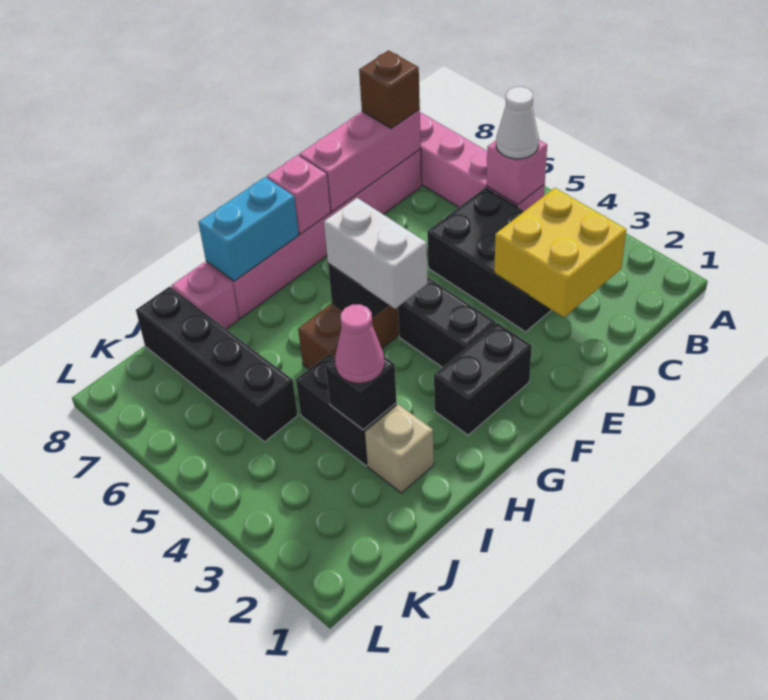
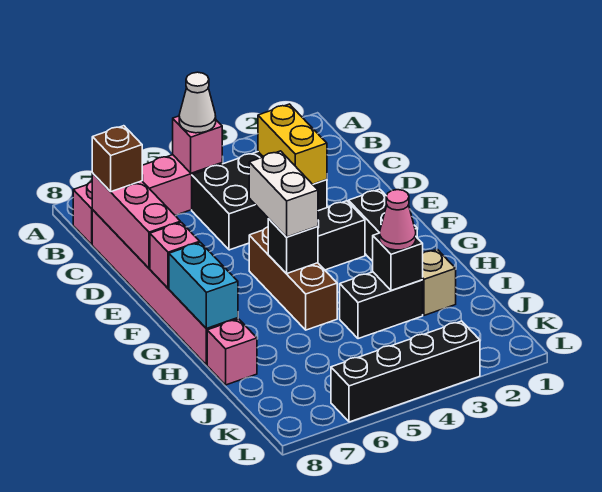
yellow brick C2:D3 level 2 -> yellow brick C3:D3 level 2
white brick G4:G5 level 3 -> white brick F5:G5 level 3
black brick J5:J8 level 1 -> black brick L3:L6 level 1

